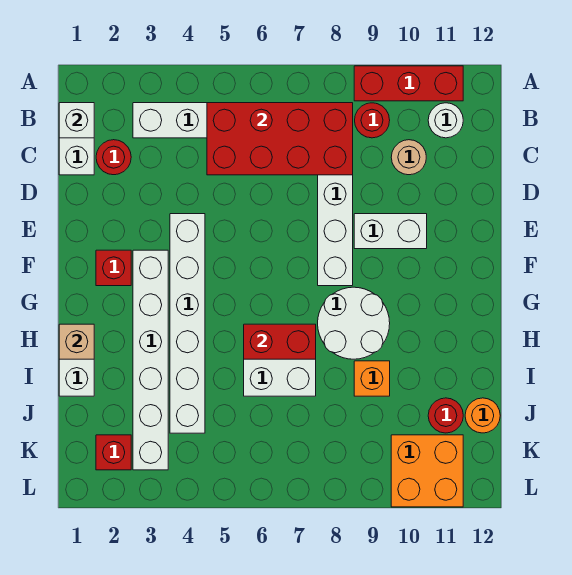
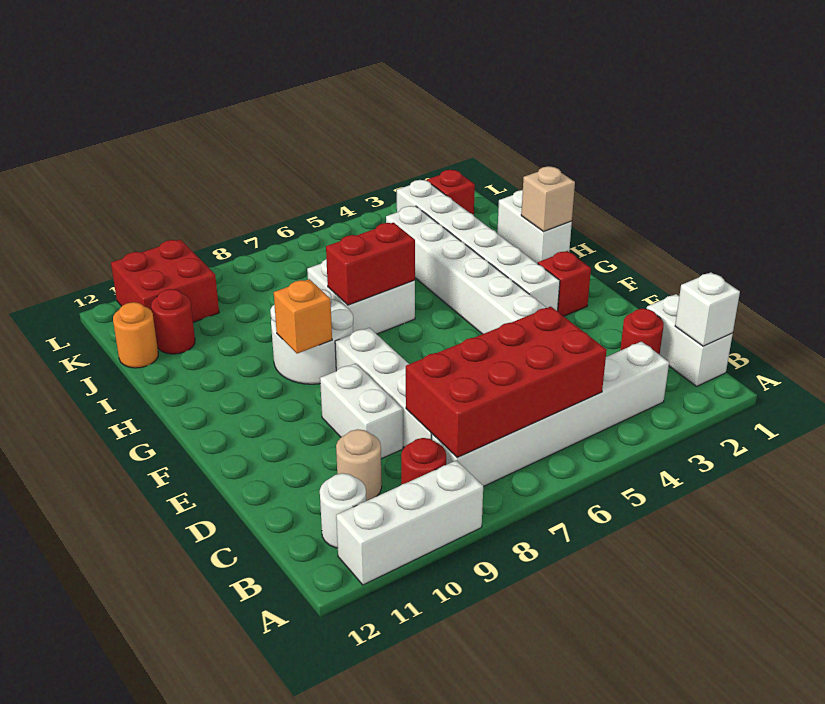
red brick A9:A11 level 1 -> white brick A9:A11 level 1
white brick E9:E10 level 1 -> white brick D9:E9 level 1
orange brick I9 level 1 -> orange brick G9 level 2
orange brick K10:L11 level 1 -> red brick K10:L11 level 1

